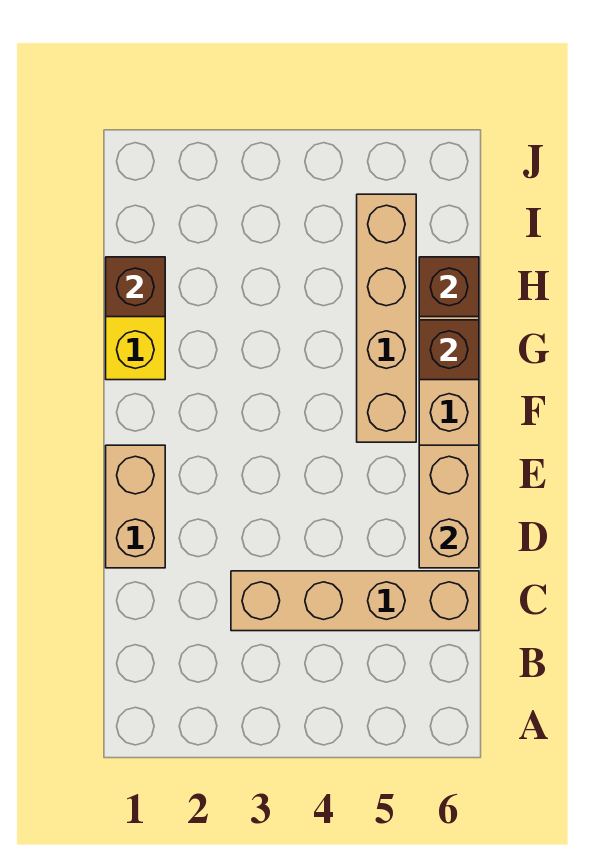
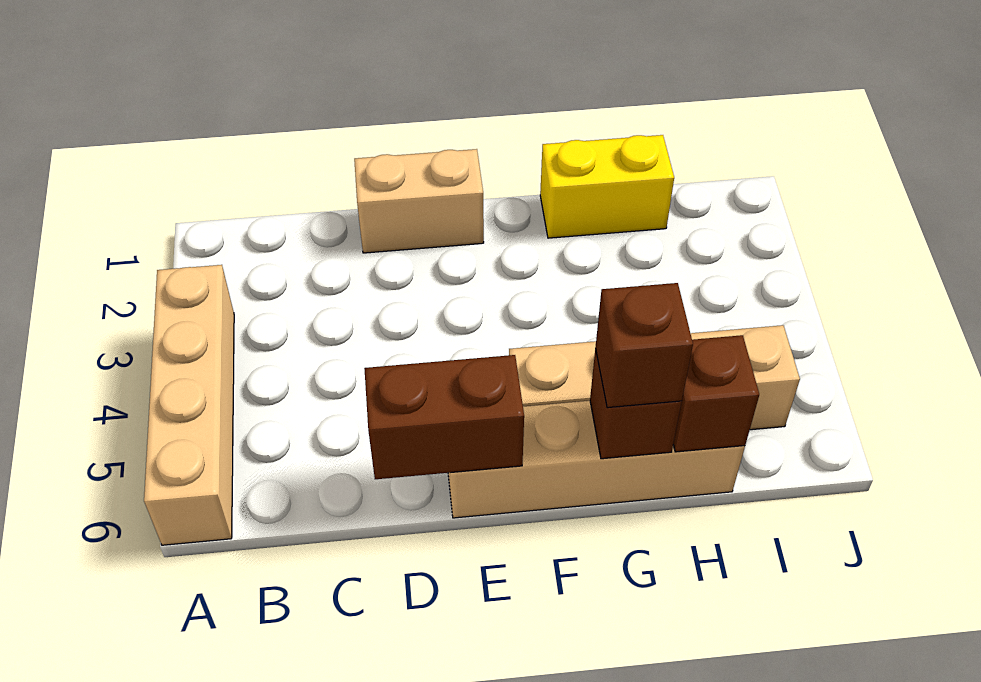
tan brick C3:C6 level 1 -> tan brick A3:A6 level 1
tan brick D6:E6 level 2 -> brown brick D6:E6 level 2
brown brick H1 level 2 -> brown brick G6 level 3

